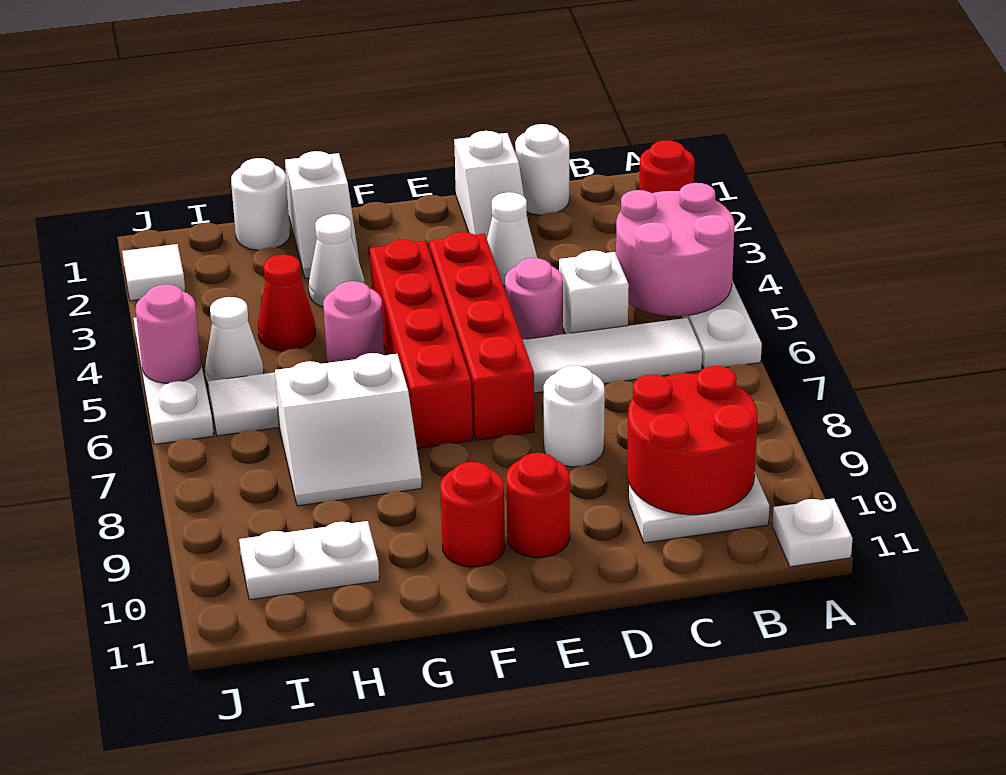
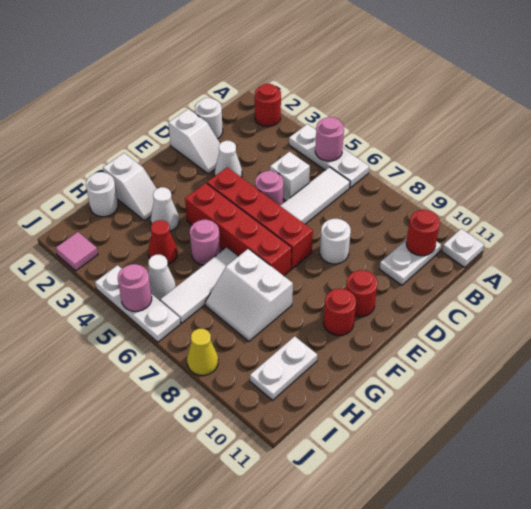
pink round brick A4:B5 level 2 -> pink round brick A5 level 2
red round brick B9:C10 level 2 -> red round brick B10 level 2
white slope G7:H8 level 1 top 7 -> white slope G7:H8 level 1 top G
white tile J2 level 1 -> pink tile J2 level 1
none -> yellow cone J8 level 1

